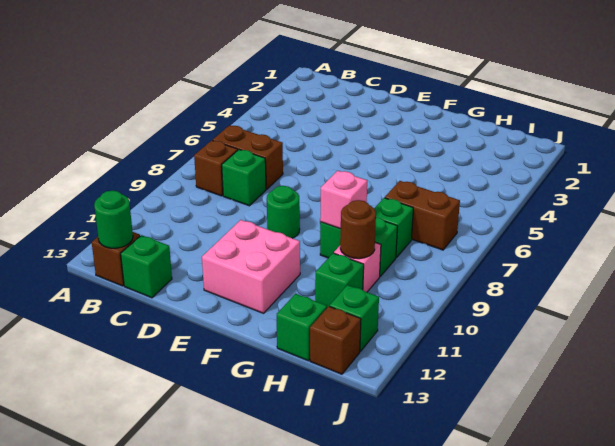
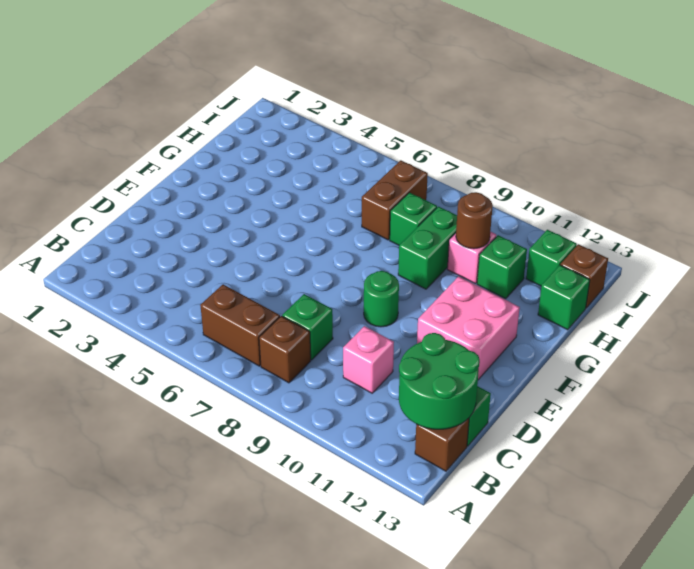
brown brick B7:C7 level 1 -> brown brick B6:B7 level 1
green round brick B13 level 2 -> green round brick B12:C13 level 2
pink brick G9 level 2 -> pink brick C10 level 1

